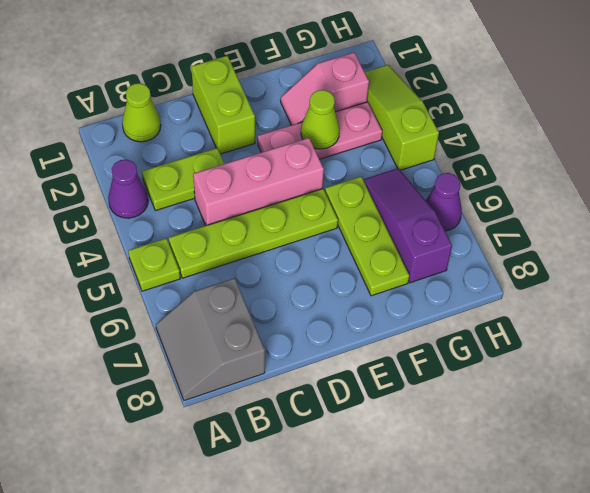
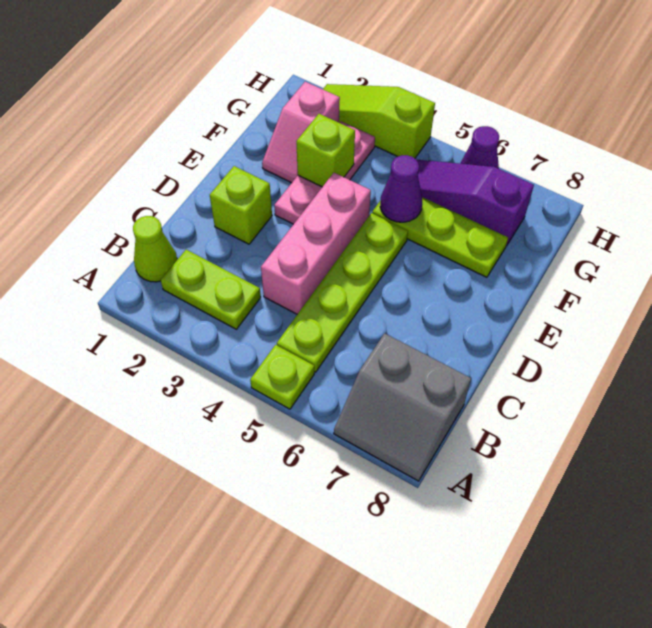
purple cone A3 level 1 -> purple cone F5 level 2
lime plate B3:C3 level 1 -> lime plate B2:B3 level 1
lime brick D1:D2 level 1 -> lime brick D2 level 1
lime cone F3 level 2 -> lime brick F3 level 2

